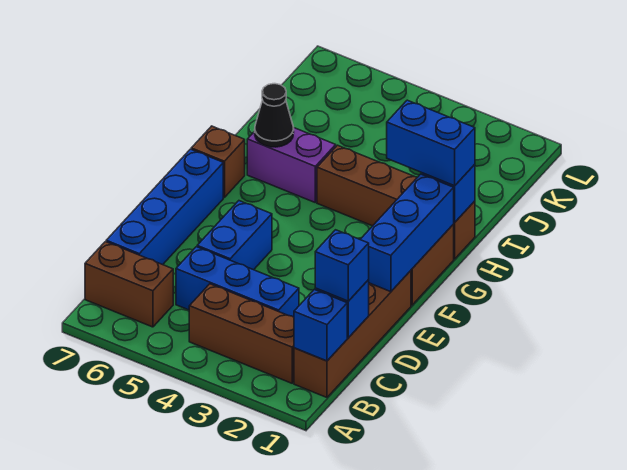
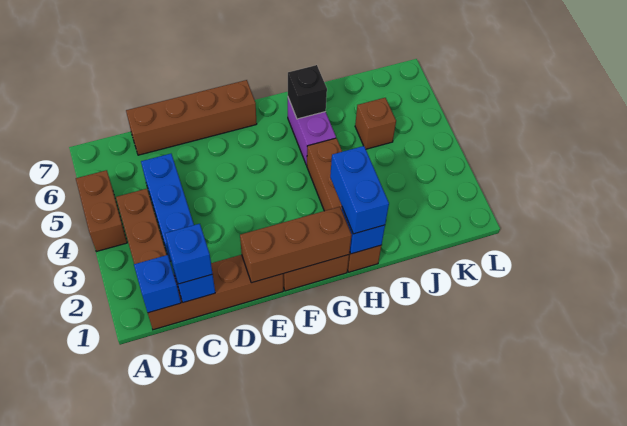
brown brick B6:B7 level 1 -> brown brick A4:A5 level 1
blue brick C7:F7 level 1 -> brown brick C7:F7 level 1
blue brick D5:E5 level 1 -> none
blue brick E1:G1 level 2 -> brown brick E1:G1 level 2
brown brick G7 level 1 -> brown brick J5 level 1
black cone H6 level 2 -> black brick H6 level 2

